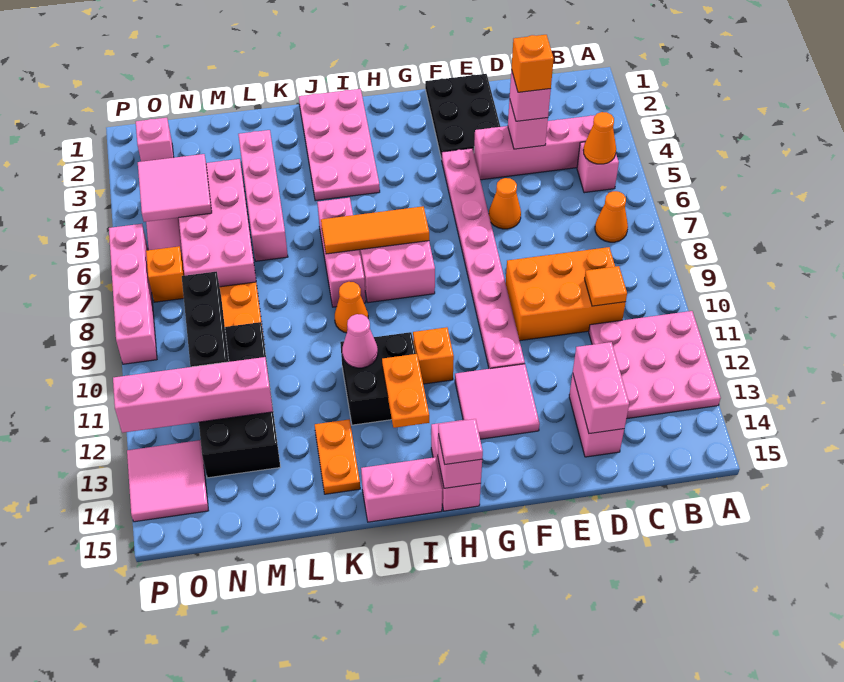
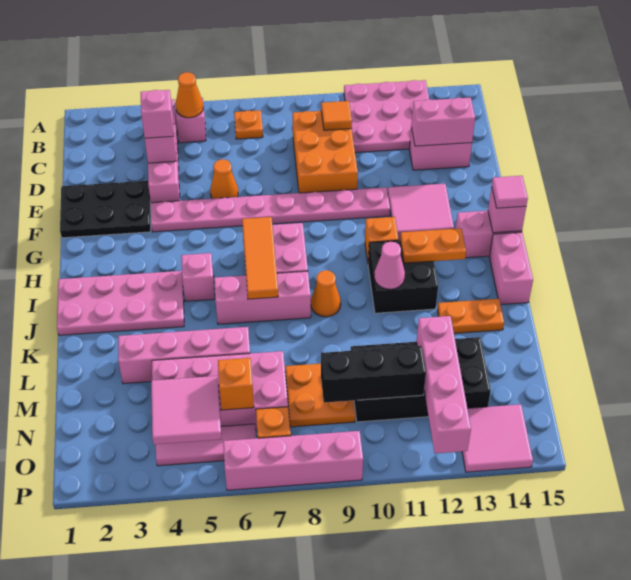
orange cone B7 level 1 -> orange plate B7 level 1
orange brick D4 level 4 -> orange brick N6 level 2
pink brick O2 level 1 -> pink brick I5 level 1

